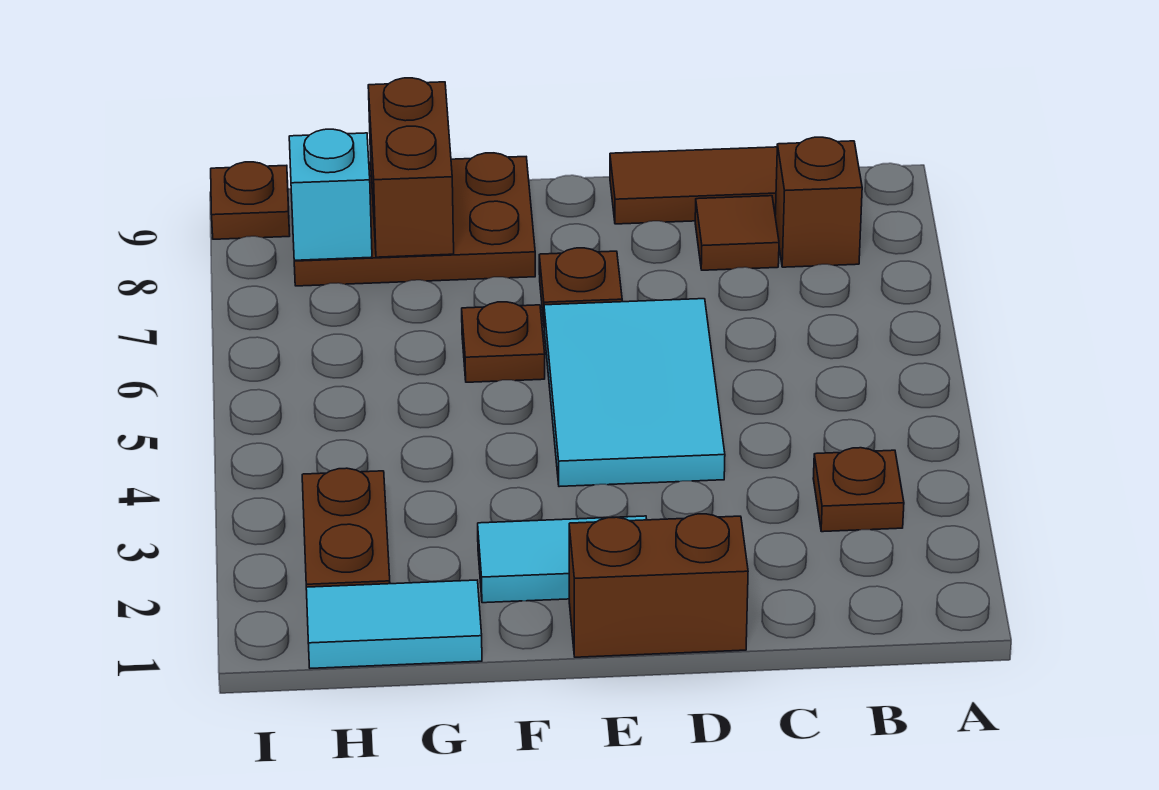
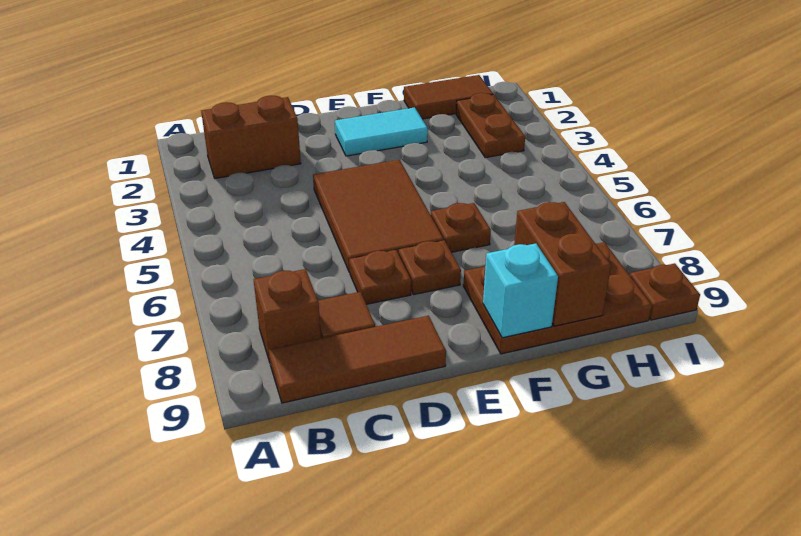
brown plate B3 level 1 -> brown plate D7 level 1
brown brick D1:E1 level 1 -> brown brick B2:C2 level 1
cyan tile D4:E6 level 1 -> brown tile D4:E6 level 1
cyan tile G1:H1 level 1 -> brown tile G1:H1 level 1
cyan brick H8 level 2 -> cyan brick F9 level 2

